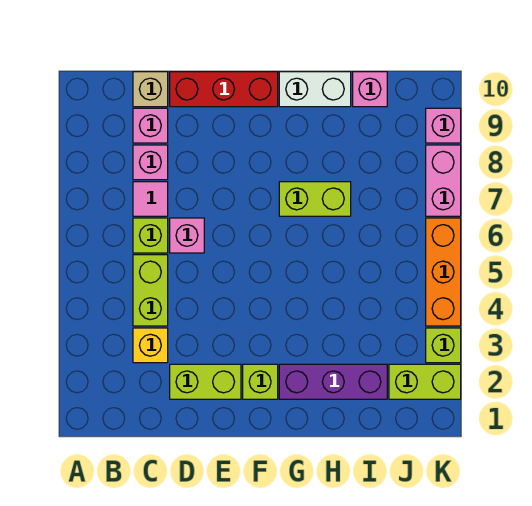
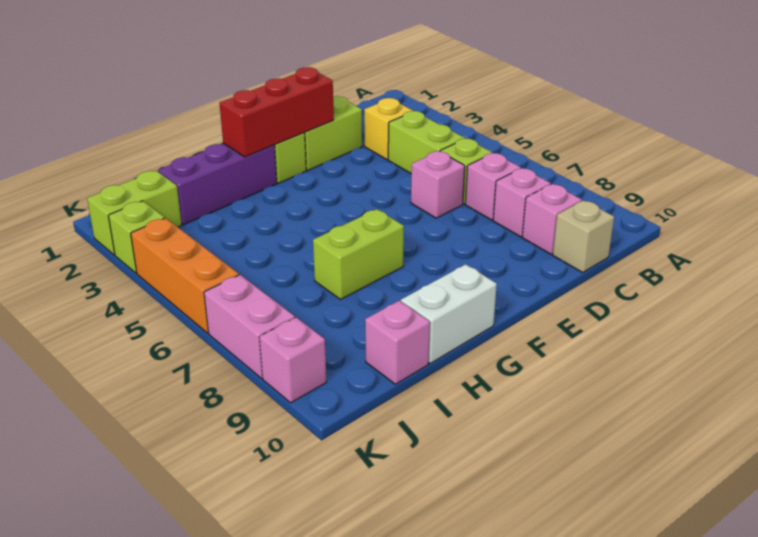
pink tile C7 level 1 -> pink brick C7 level 1
red brick D10:F10 level 1 -> red brick E2:G2 level 2

